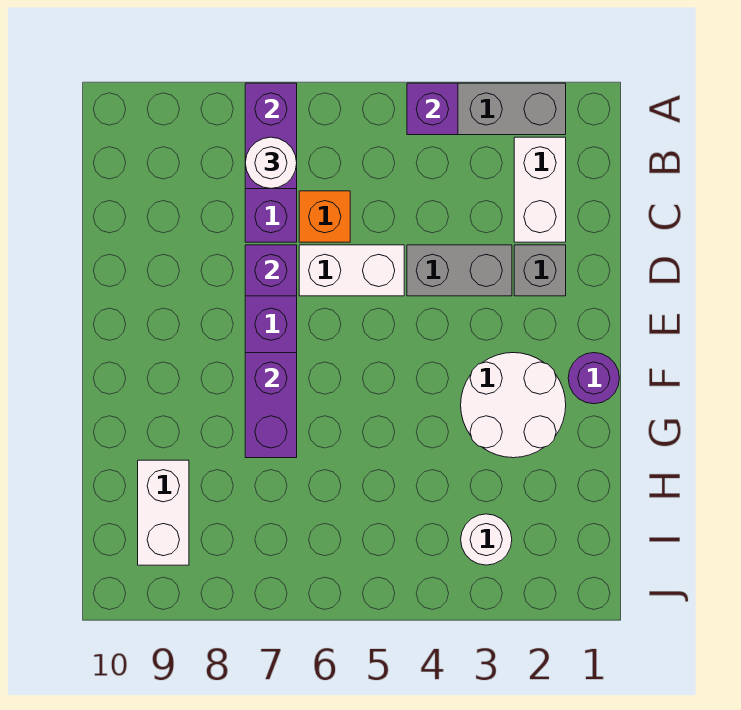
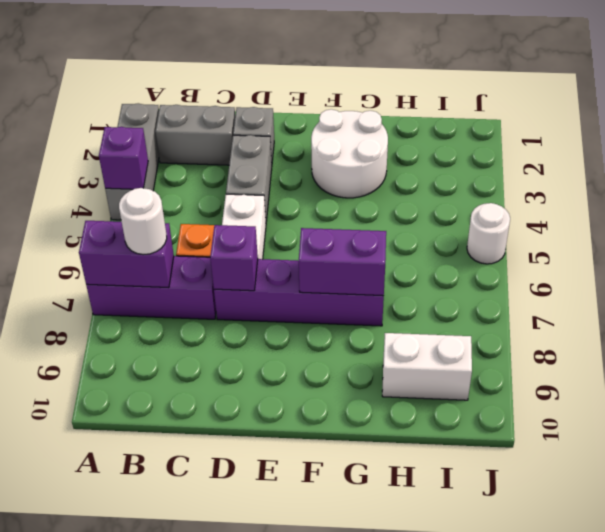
white brick B2:C2 level 1 -> grey brick B2:C2 level 1
purple round brick F1 level 1 -> none
white round brick I3 level 1 -> white round brick J5 level 1

